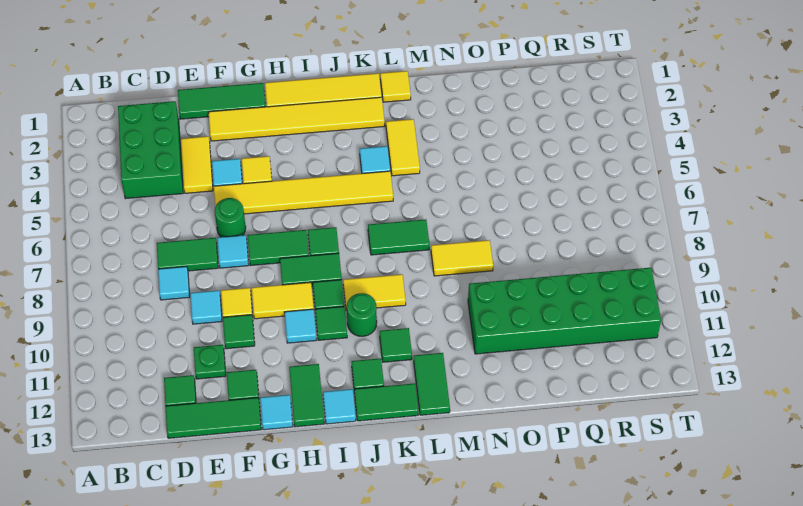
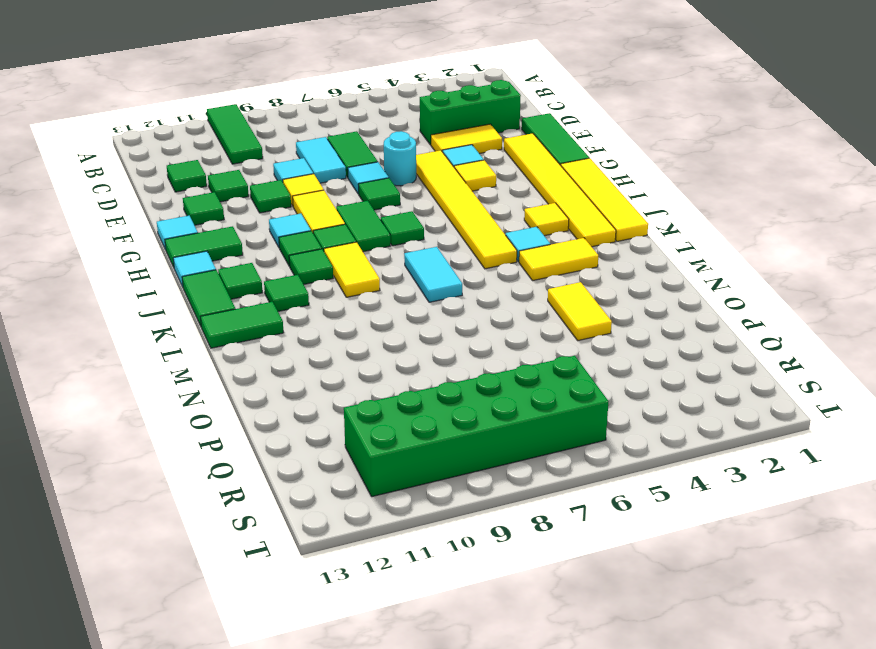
green brick C2:D4 level 1 -> green brick D2:D4 level 1
cyan tile D8 level 1 -> cyan tile D8:E8 level 1
green tile D13:F13 level 1 -> green tile A10:C10 level 1
green plate E11 level 1 -> green tile E11 level 1
green round brick F6 level 1 -> cyan round brick F6 level 1
green tile G7:H7 level 1 -> green tile G7 level 1
green round brick J10 level 1 -> green tile J10 level 1
green tile K7:L7 level 1 -> cyan tile K7:L7 level 1
yellow tile L1 level 1 -> yellow tile J3 level 1
yellow tile M8:N8 level 1 -> yellow tile N4:O4 level 1
green brick N10:S11 level 1 -> green brick R6:S11 level 1

